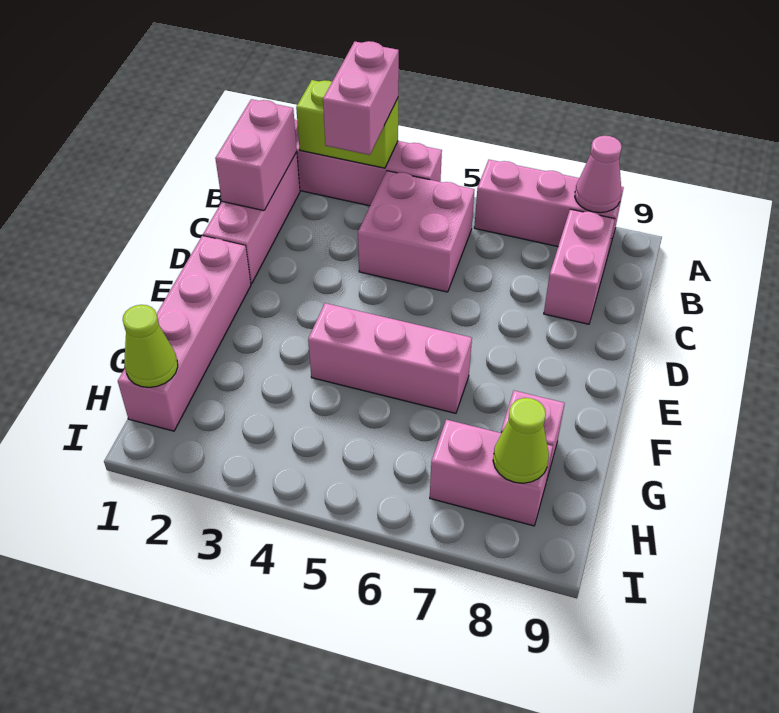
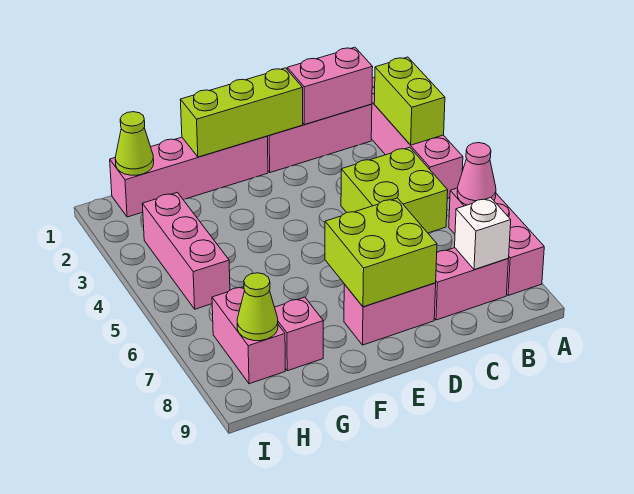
pink brick A3:B3 level 3 -> pink brick D8:E8 level 1
pink cone A8 level 2 -> pink cone A6 level 2
pink brick B4:C5 level 1 -> lime brick B4:C5 level 1
none -> white brick B8 level 2
none -> lime brick D1:F1 level 2
none -> lime brick D7:E8 level 2
pink brick F4:F6 level 1 -> pink brick H3:H5 level 1

